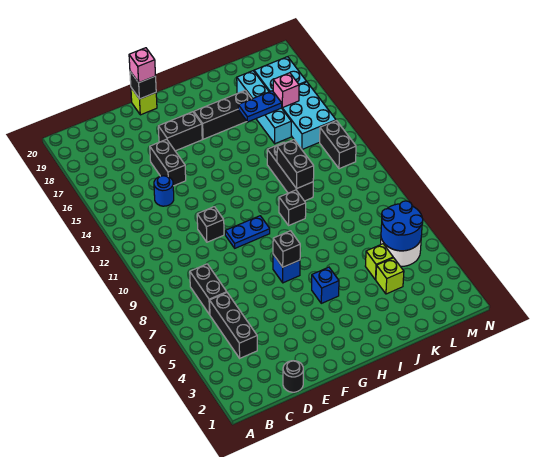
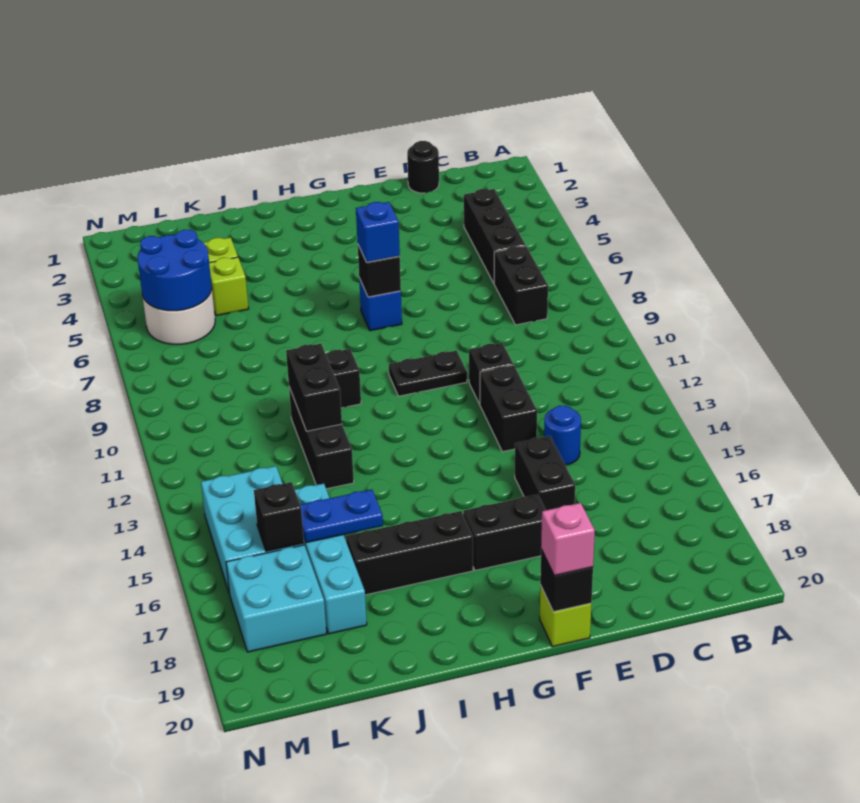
blue plate F10:G10 level 1 -> black plate F10:G10 level 1
blue brick H5 level 1 -> blue brick G7 level 3
pink brick L16 level 2 -> black brick L16 level 2
black brick M12:M13 level 1 -> black brick E12:E13 level 1

